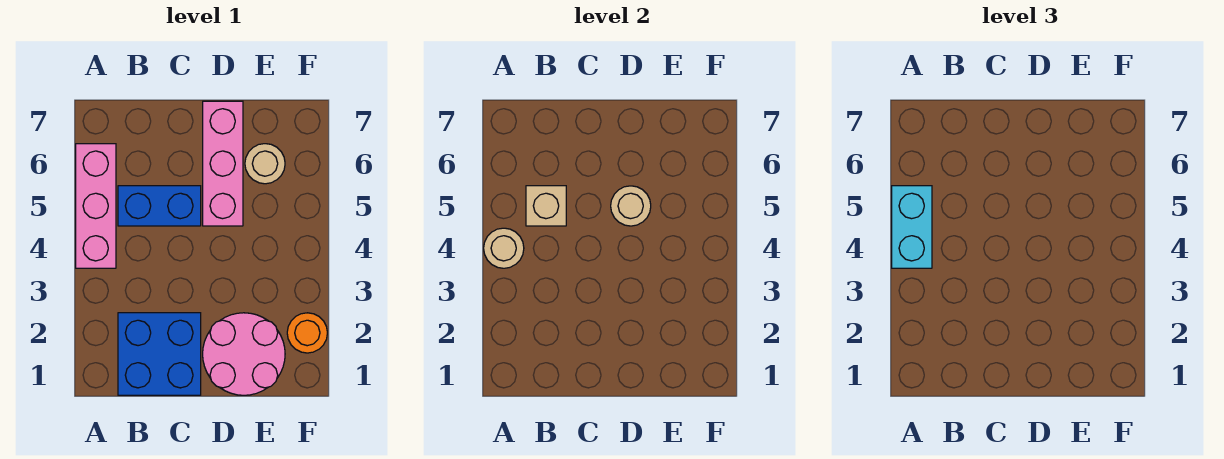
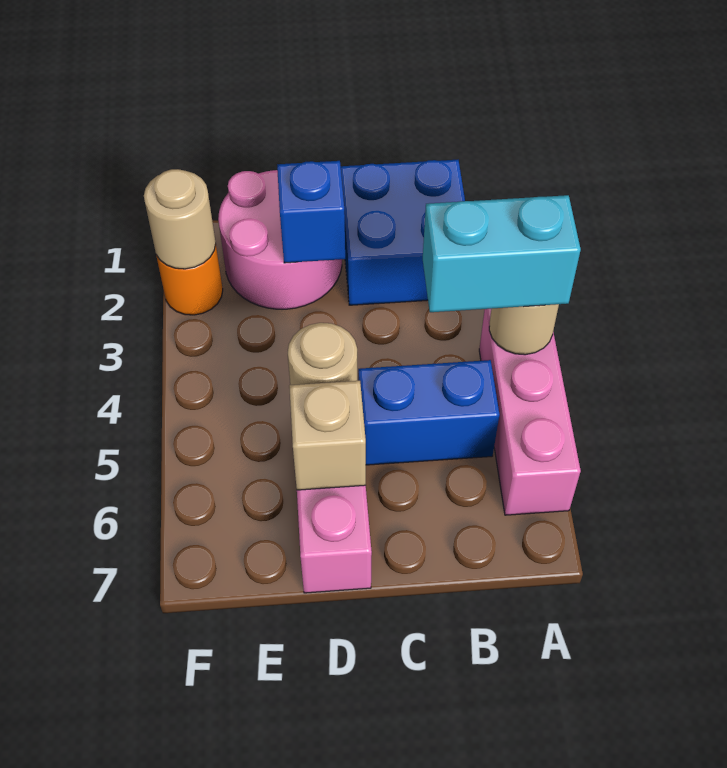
cyan brick A4:A5 level 3 -> cyan brick A4:B4 level 3
tan brick B5 level 2 -> tan brick D6 level 2
none -> blue brick D2 level 2
tan round brick E6 level 1 -> tan round brick F2 level 2

